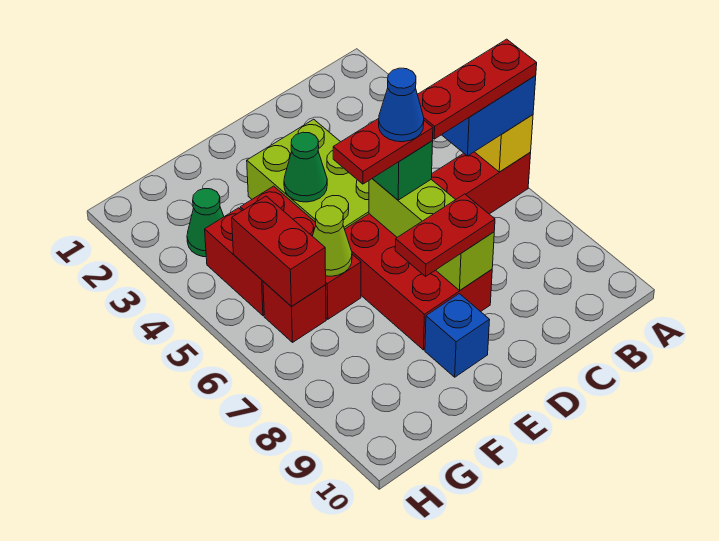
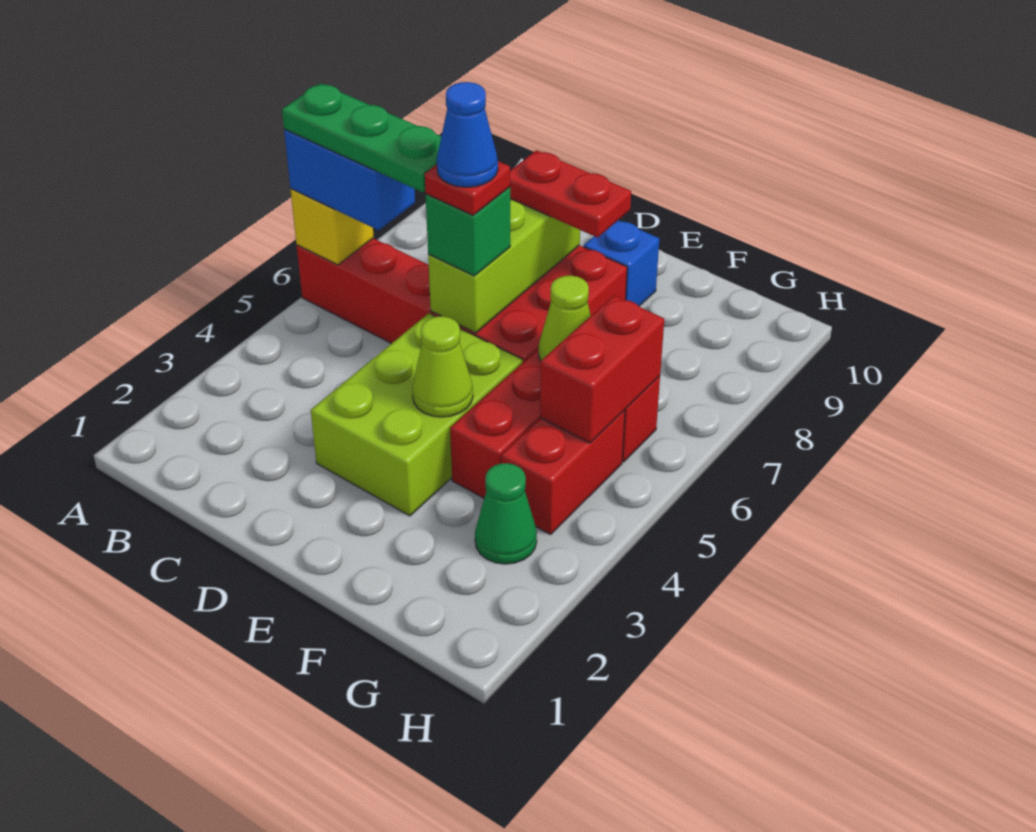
red plate A6:C6 level 4 -> green plate A6:C6 level 4
red plate D6:E6 level 4 -> red plate D6 level 4
green cone E4 level 2 -> lime cone E4 level 2

